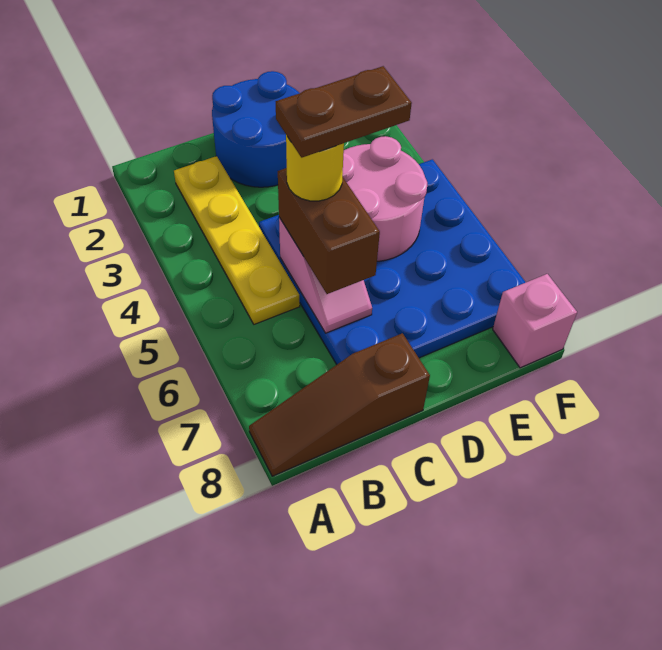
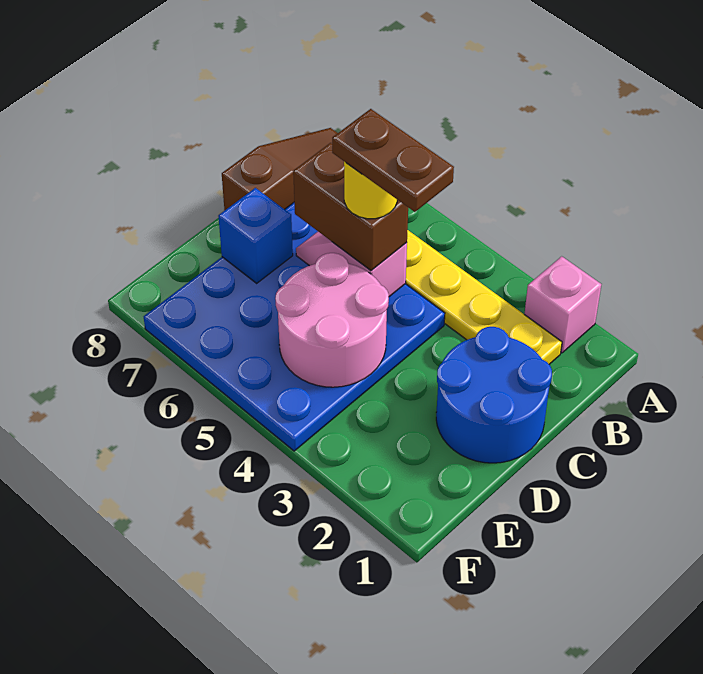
brown plate C5:D5 level 5 -> brown plate C4:C5 level 5
none -> blue brick D7 level 2
pink brick F8 level 1 -> pink brick A2 level 1

